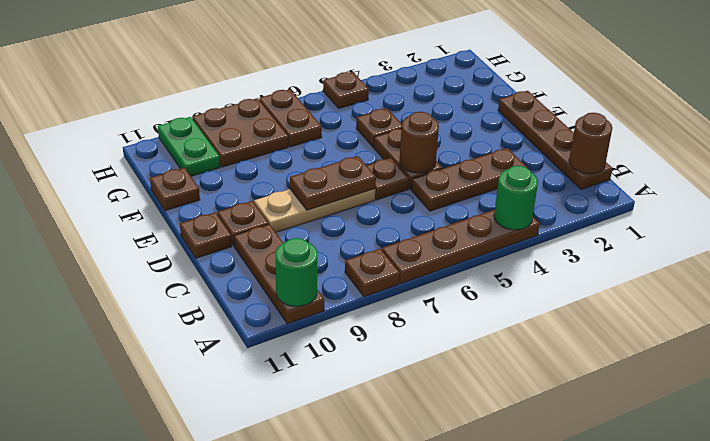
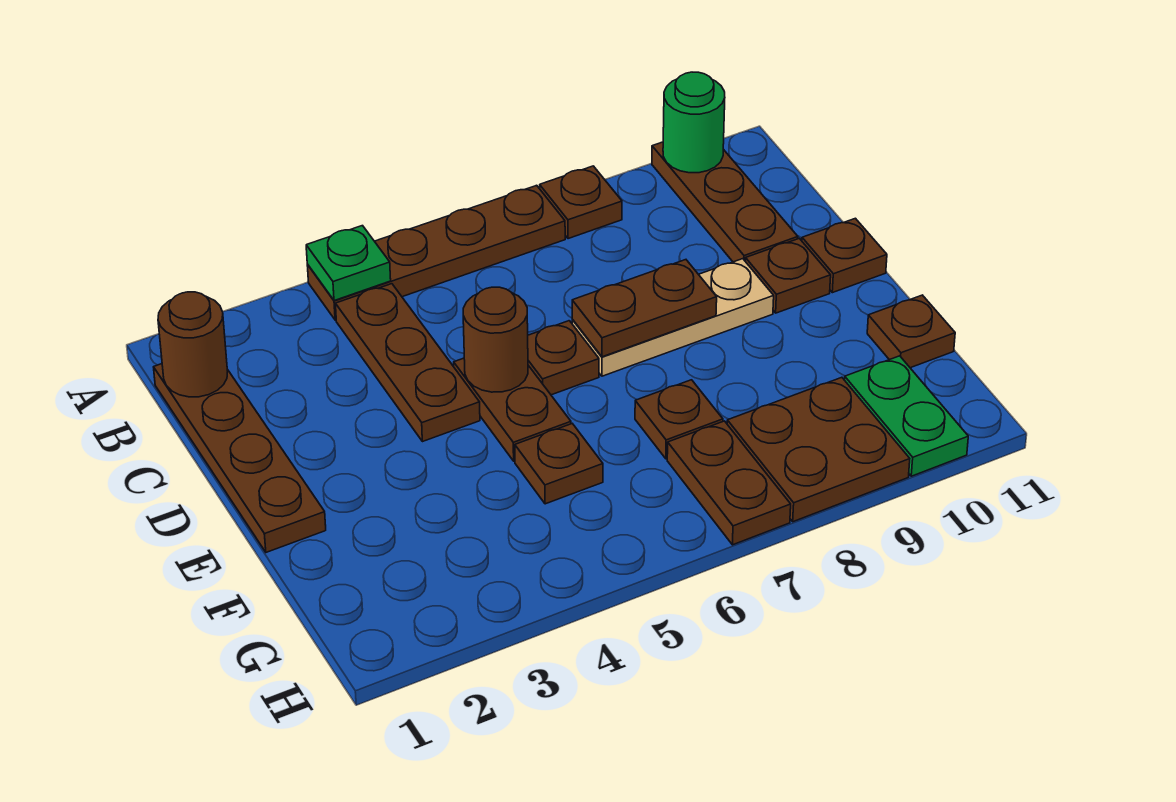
green round brick A4 level 2 -> green plate A4 level 2
brown plate C3:C5 level 1 -> brown plate B4:D4 level 1
brown plate H5 level 1 -> brown plate F7 level 1

